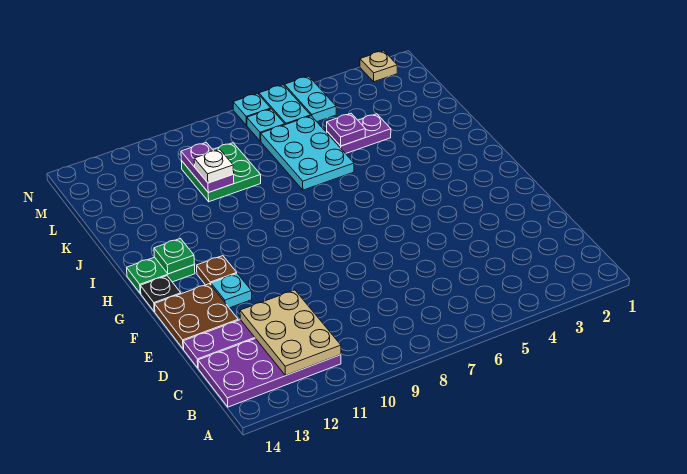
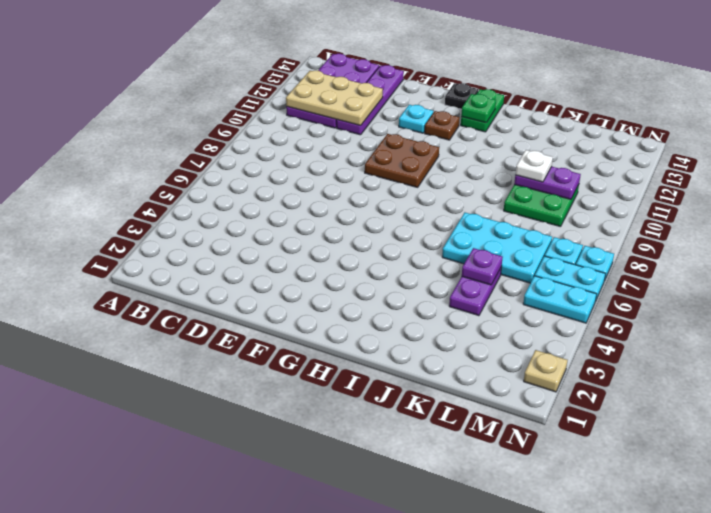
brown plate E13:F14 level 1 -> brown plate F9:G10 level 1

